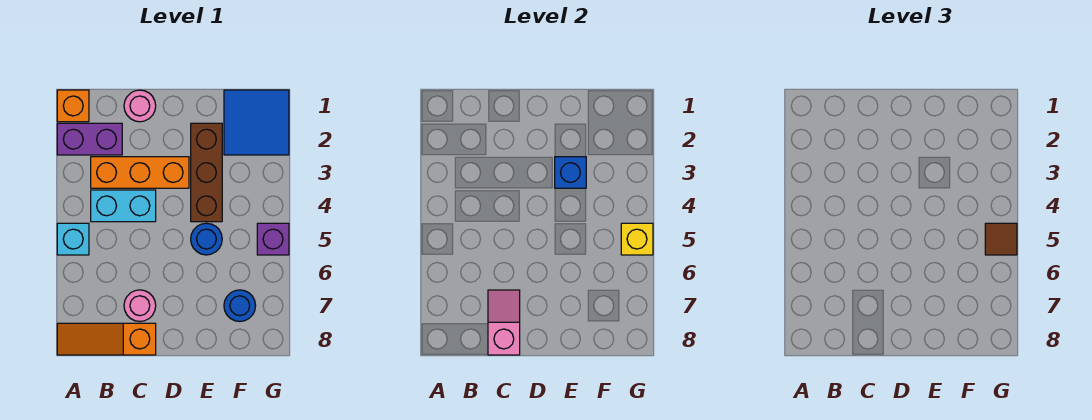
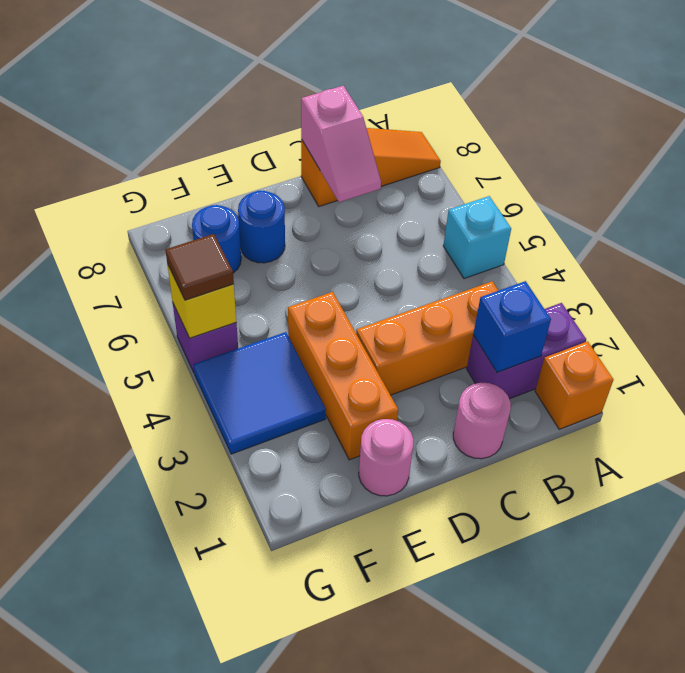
cyan brick B4:C4 level 1 -> none
pink round brick C7 level 1 -> pink round brick E1 level 1
brown brick E2:E4 level 1 -> orange brick E2:E4 level 1
blue brick E3 level 2 -> blue brick B2 level 2
blue round brick E5 level 1 -> blue round brick E7 level 1
blue tile F1:G2 level 1 -> blue tile F3:G4 level 1

